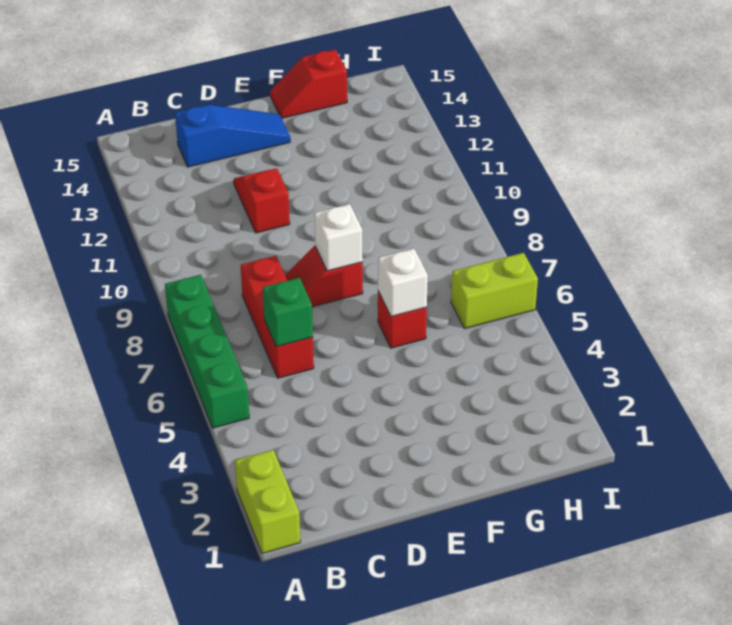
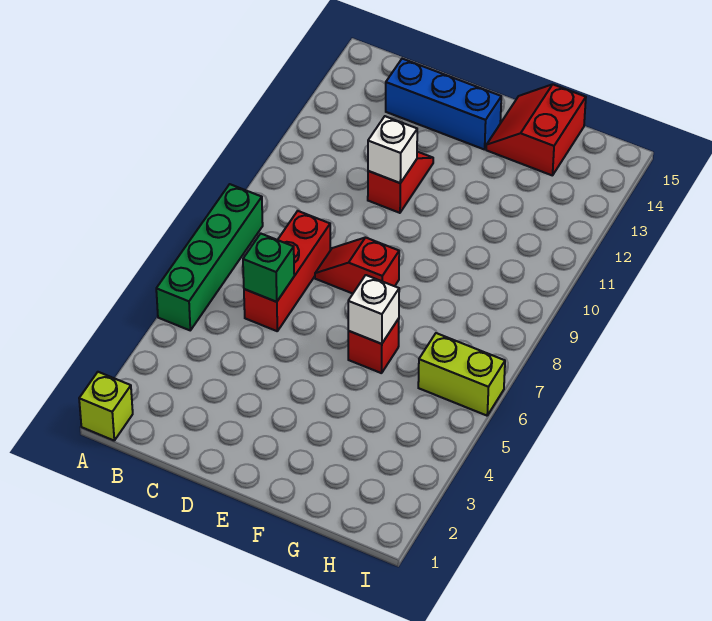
lime brick A1:A2 level 1 -> lime brick A1 level 1
blue slope C14:E14 level 1 top C -> blue brick C14:E14 level 1
white brick E8 level 2 -> white brick D11 level 2
red slope F15:G15 level 1 top G -> red slope F14:G15 level 1 top G

